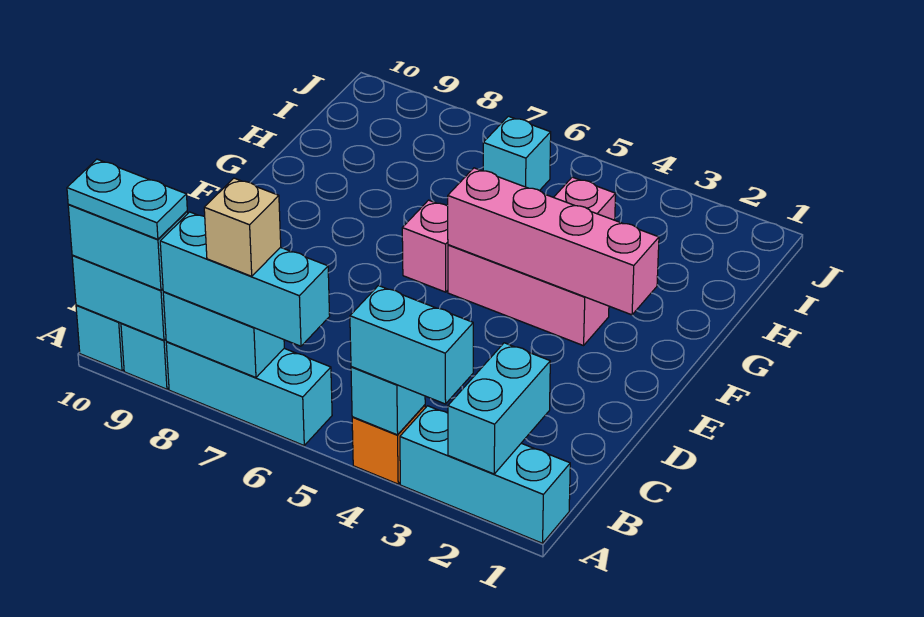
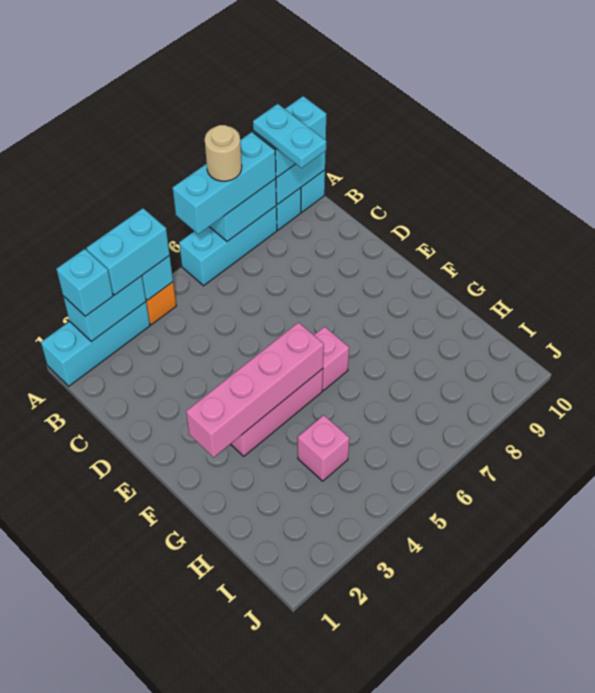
cyan brick A2:B2 level 2 -> cyan brick A2:A3 level 2
tan brick A7 level 4 -> tan round brick A7 level 4
cyan plate A9:A10 level 4 -> cyan plate A9:B9 level 4
cyan brick I6 level 1 -> cyan brick A2 level 3

